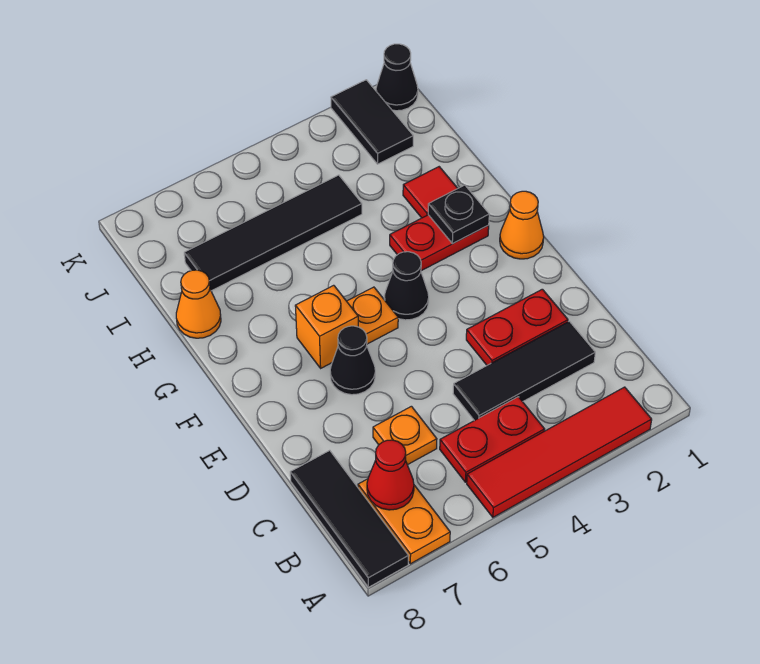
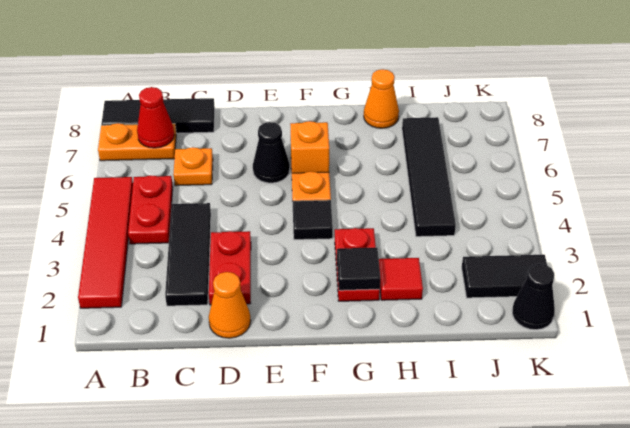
orange cone F1 level 1 -> orange cone D1 level 1
black cone F4 level 1 -> black tile F4 level 1
black plate G2 level 2 -> black tile G2 level 2

